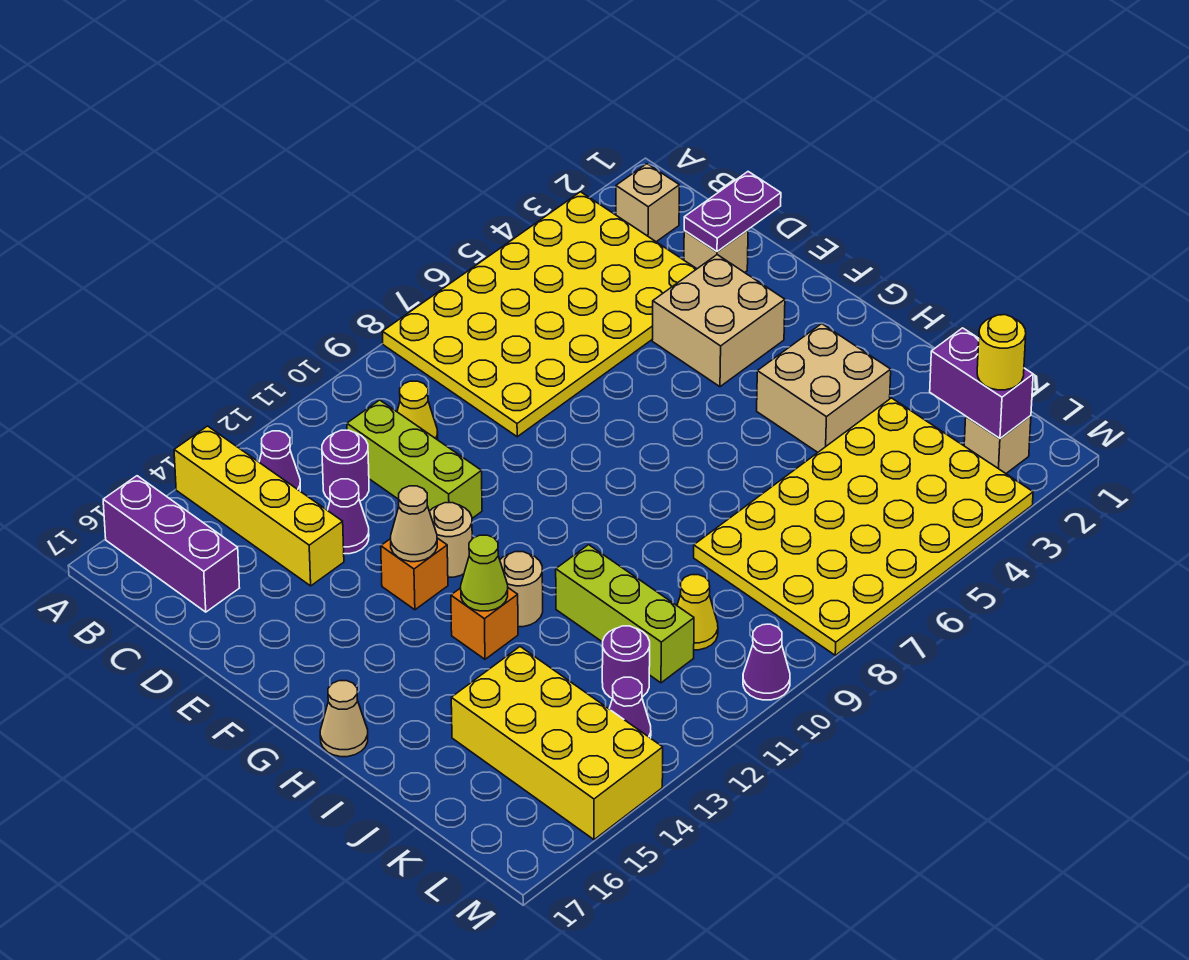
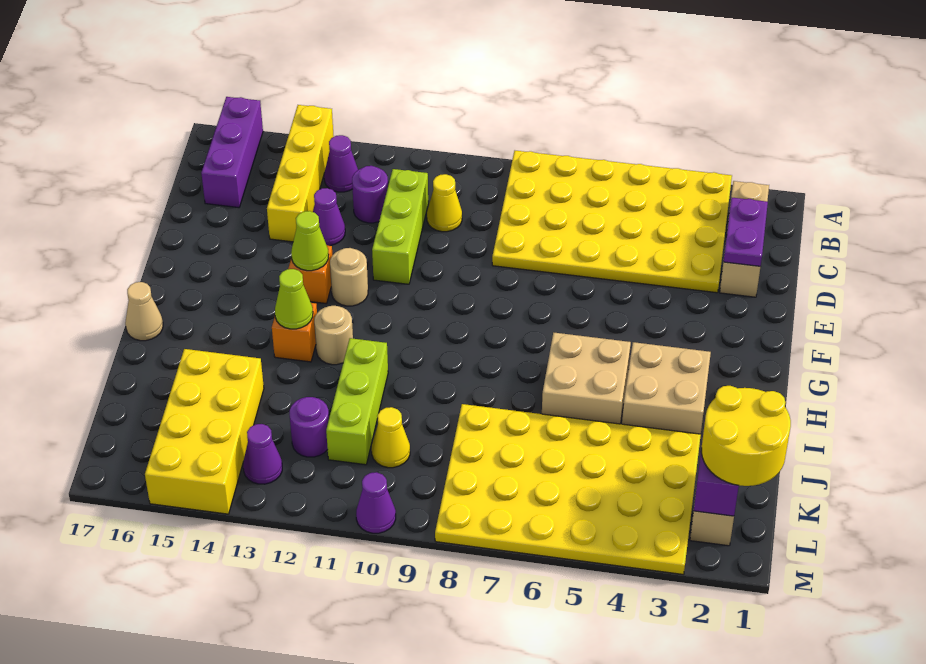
purple plate D1:D2 level 2 -> purple plate C2:D2 level 2
tan brick E3:F4 level 1 -> tan brick H5:I6 level 1
tan cone F13 level 2 -> lime cone F13 level 2
yellow round brick L2 level 3 -> yellow round brick K1:L2 level 3

